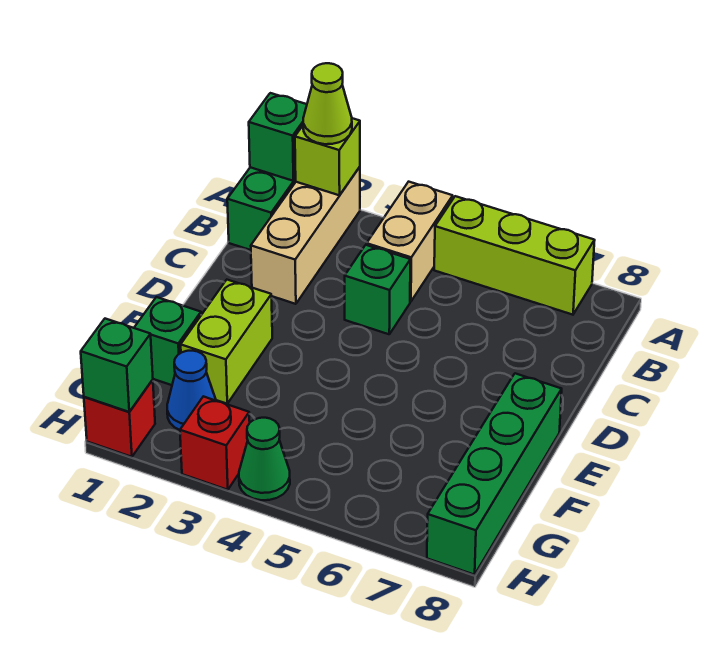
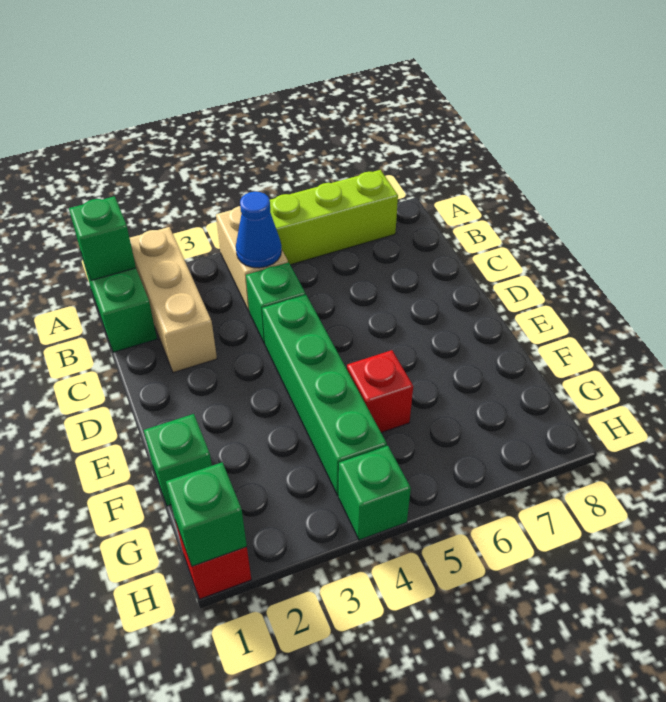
lime brick A2 level 2 -> none
lime cone A2 level 3 -> none
lime brick E2:F2 level 1 -> none
green brick E8:H8 level 1 -> green brick D4:G4 level 1
blue cone G2 level 1 -> blue cone B4 level 2
red brick H3 level 1 -> red brick F5 level 1
green cone H4 level 1 -> green brick H4 level 1

